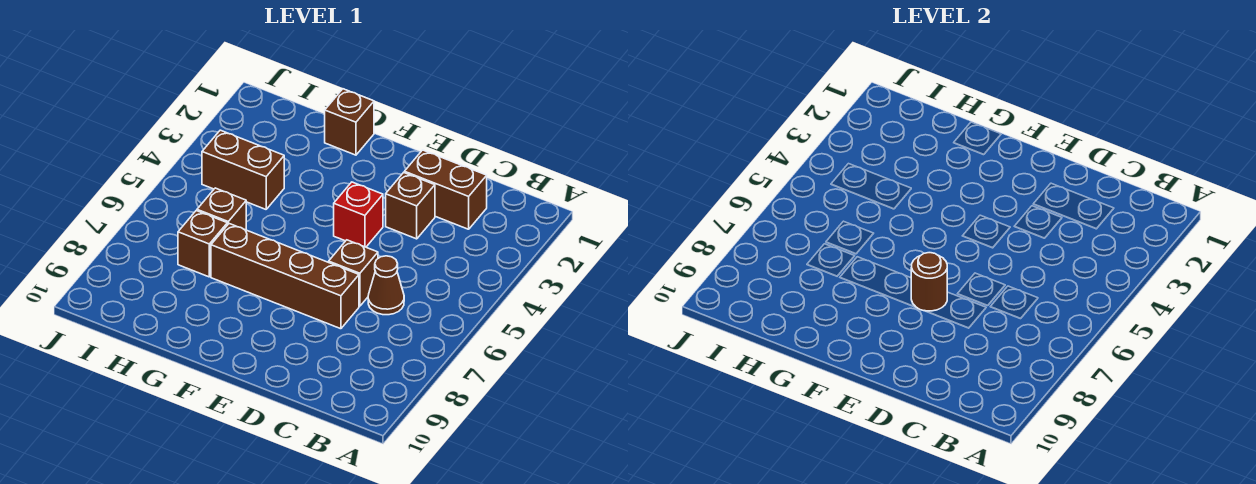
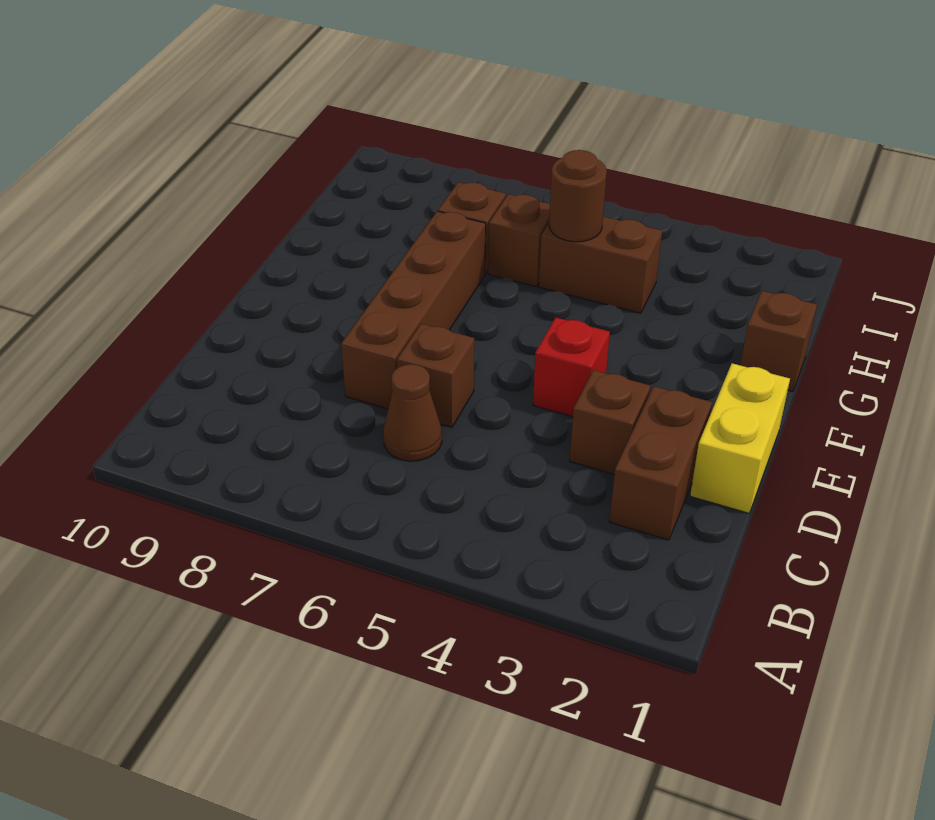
none -> yellow brick D1:E1 level 1
brown round brick E7 level 2 -> brown round brick H5 level 2
brown brick H4:I4 level 1 -> brown brick H4:H5 level 1

